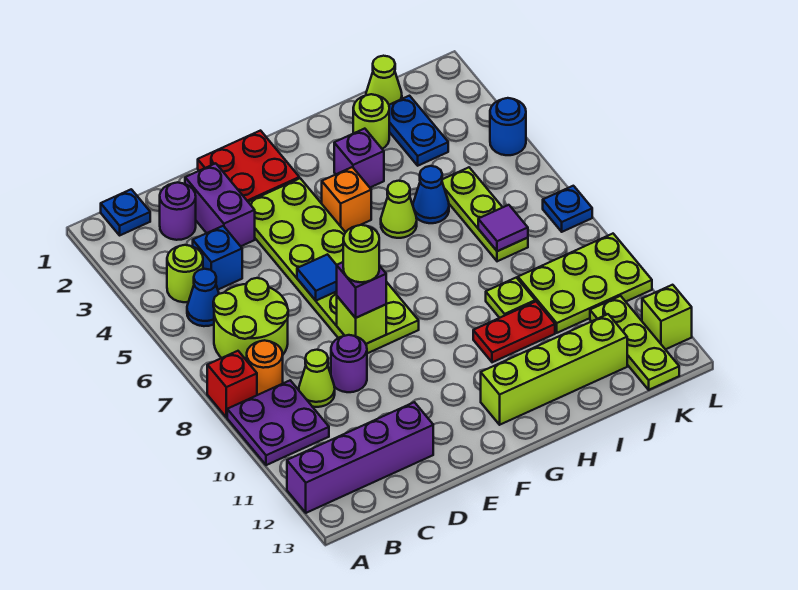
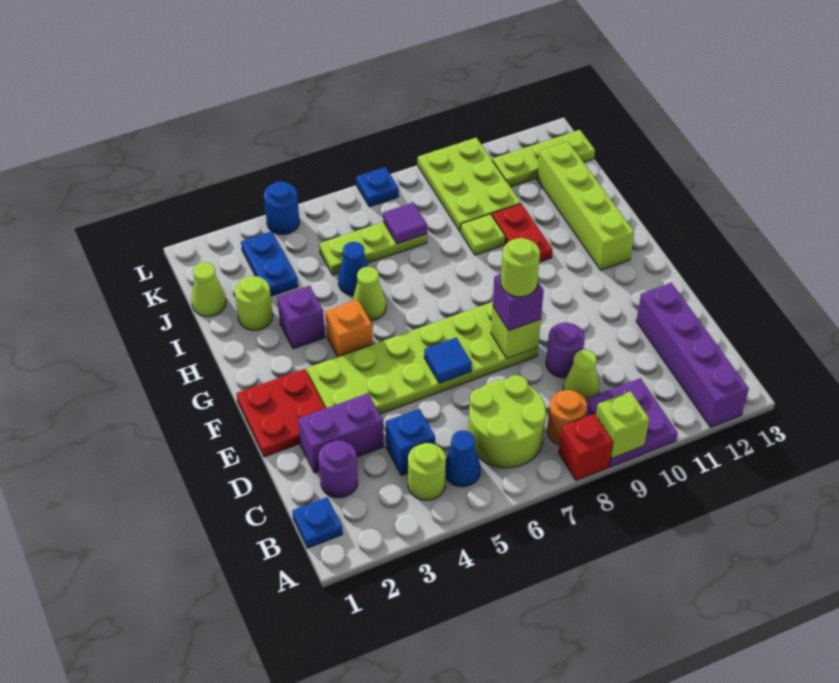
blue plate J2:J3 level 1 -> blue plate J3:K3 level 1
lime brick L12 level 1 -> lime brick A9 level 2

